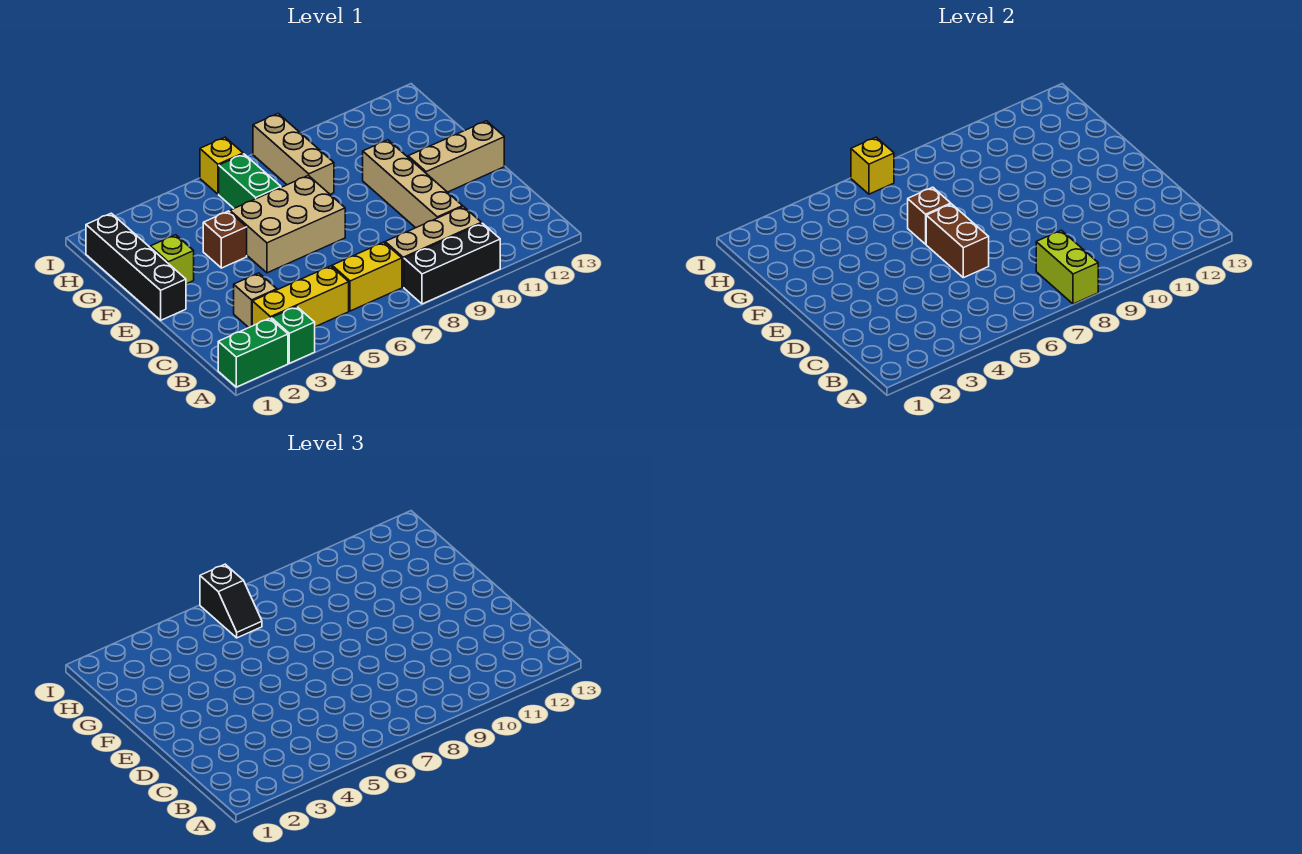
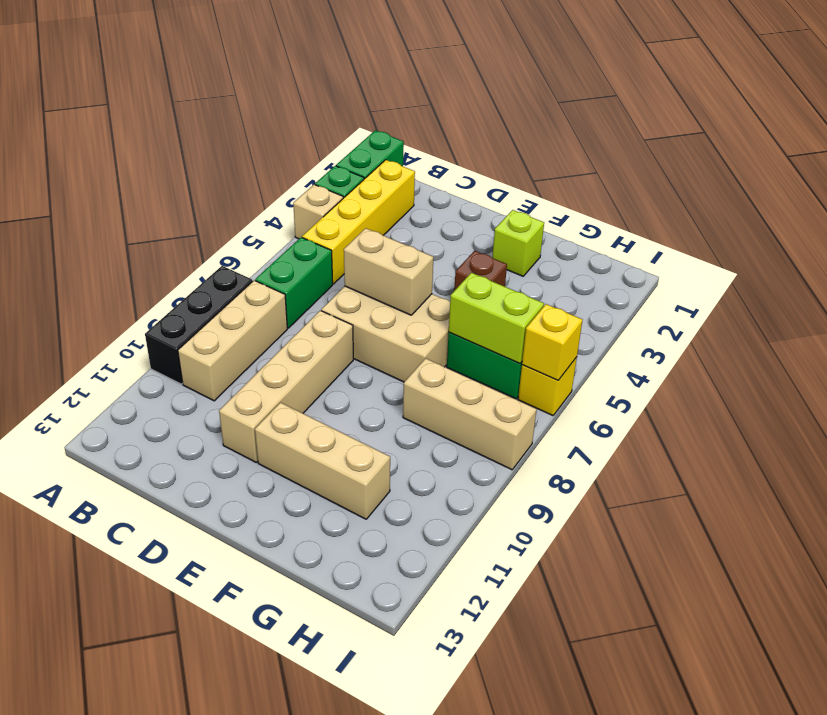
lime brick A8:B8 level 2 -> lime brick G6:H6 level 2
yellow brick B3:B5 level 1 -> yellow brick B2:B5 level 1
yellow brick B6:B7 level 1 -> green brick B6:B7 level 1
tan brick C3 level 1 -> tan brick A4 level 1
tan brick C10:F10 level 1 -> tan brick D8:D11 level 1
brown brick D6:E6 level 2 -> tan brick D6:E6 level 2
black brick E1:H1 level 1 -> none
tan brick E5:F7 level 1 -> tan brick D6:F7 level 1
tan brick E11:E13 level 1 -> tan brick E11:G11 level 1
brown brick F6 level 2 -> none
black slope H6:I6 level 3 top I -> none

